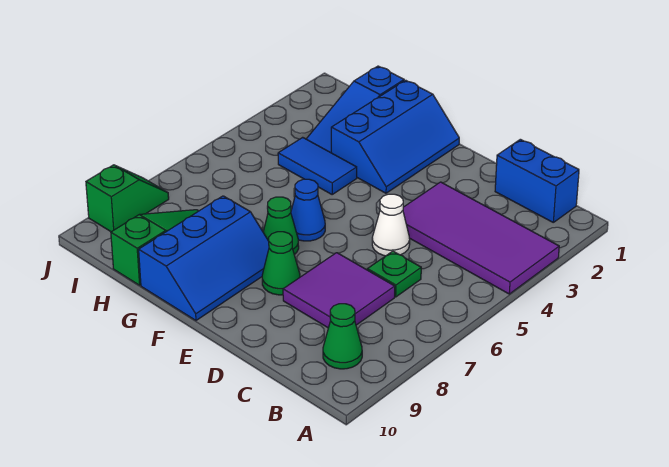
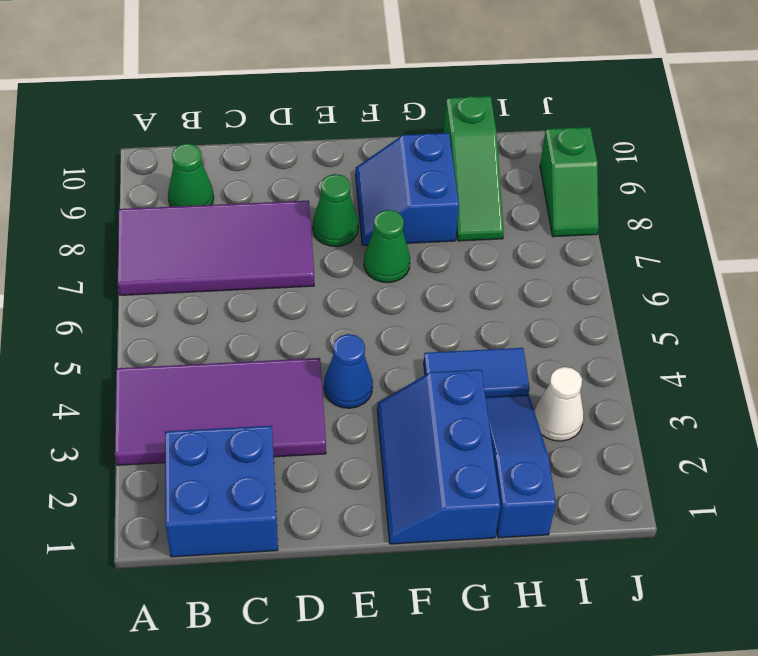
blue brick B1:C1 level 1 -> blue brick B1:C2 level 1
green plate C6 level 1 -> none
purple tile C7:D8 level 1 -> purple tile A7:D8 level 1
white cone D5 level 1 -> white cone I3 level 1
blue cone F6 level 1 -> blue cone E4 level 1
blue slope F8:G10 level 1 top G -> blue slope F8:G9 level 1 top G

